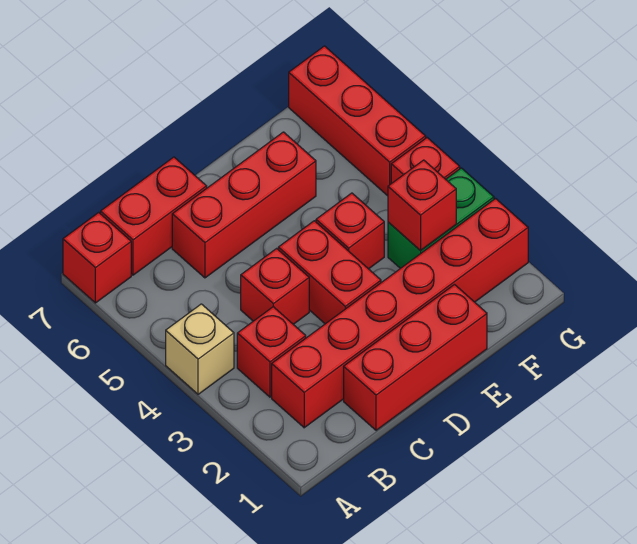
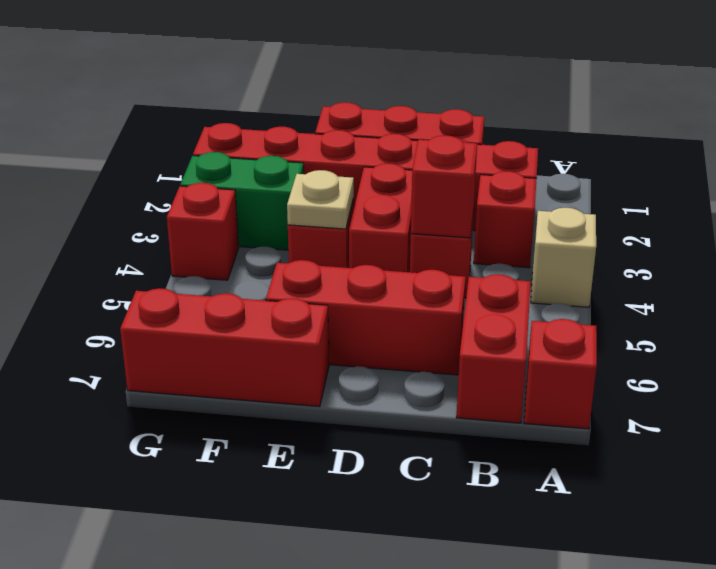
red brick B7:C7 level 1 -> red brick B6:B7 level 1
none -> tan plate E4 level 2
red brick F3 level 2 -> red brick C4 level 2
red brick G5:G7 level 1 -> red brick E7:G7 level 1

